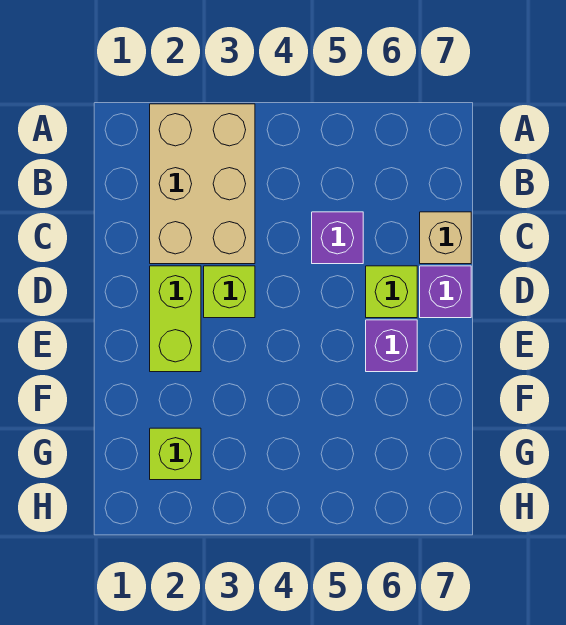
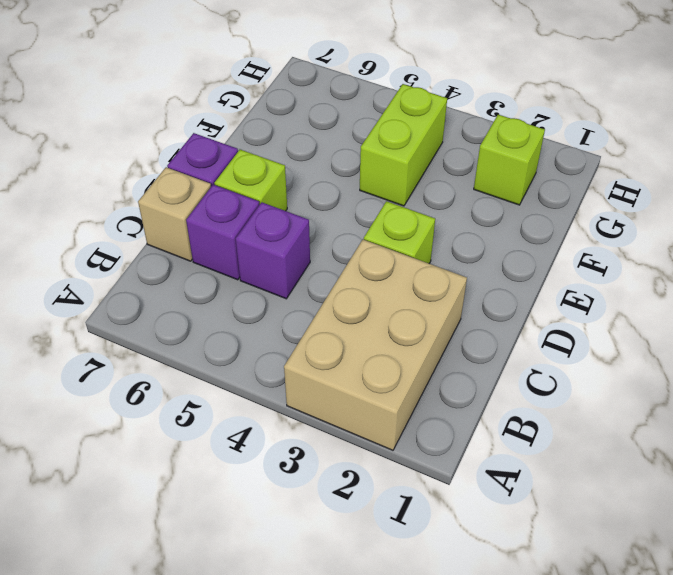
lime brick D2:E2 level 1 -> lime brick F4:G4 level 1
purple brick E6 level 1 -> purple brick C6 level 1

